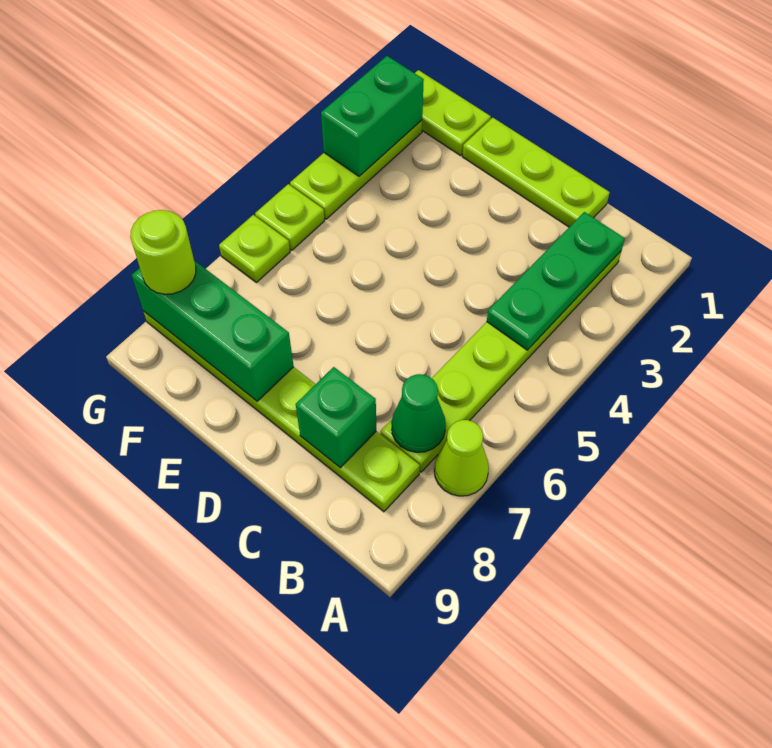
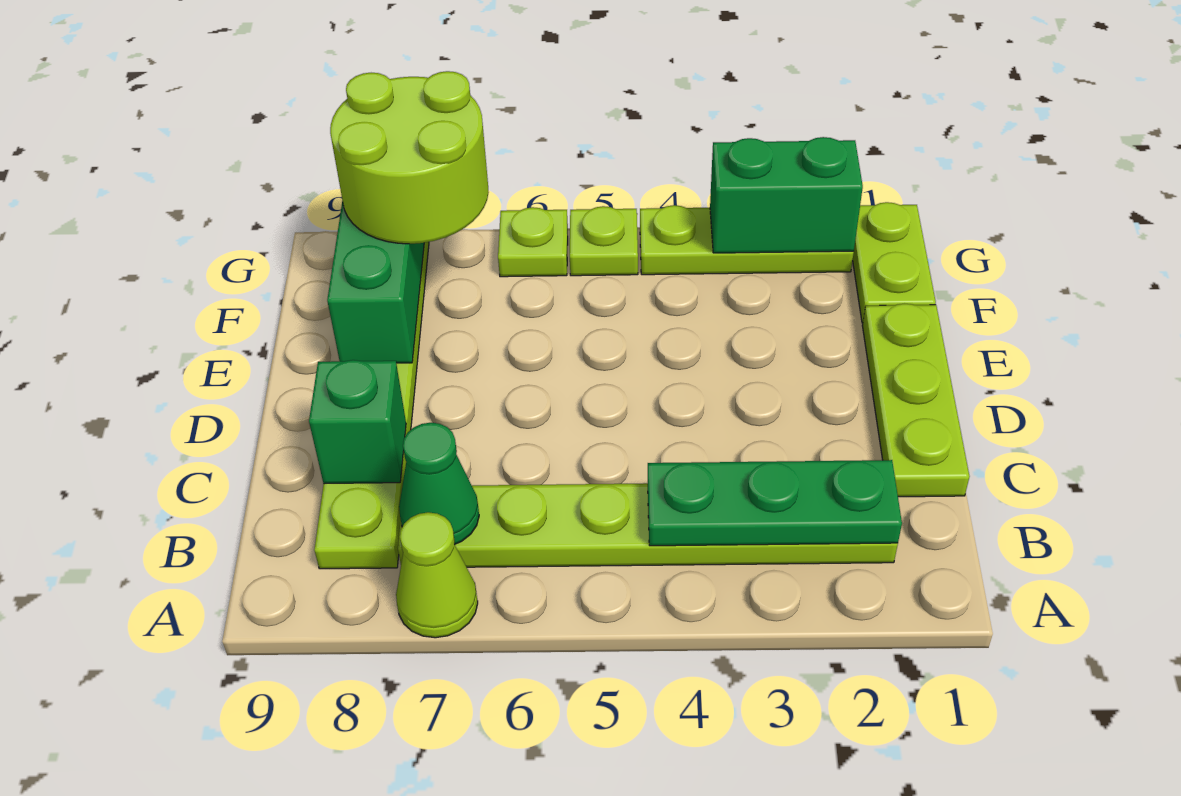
lime round brick G8 level 3 -> lime round brick F7:G8 level 3

